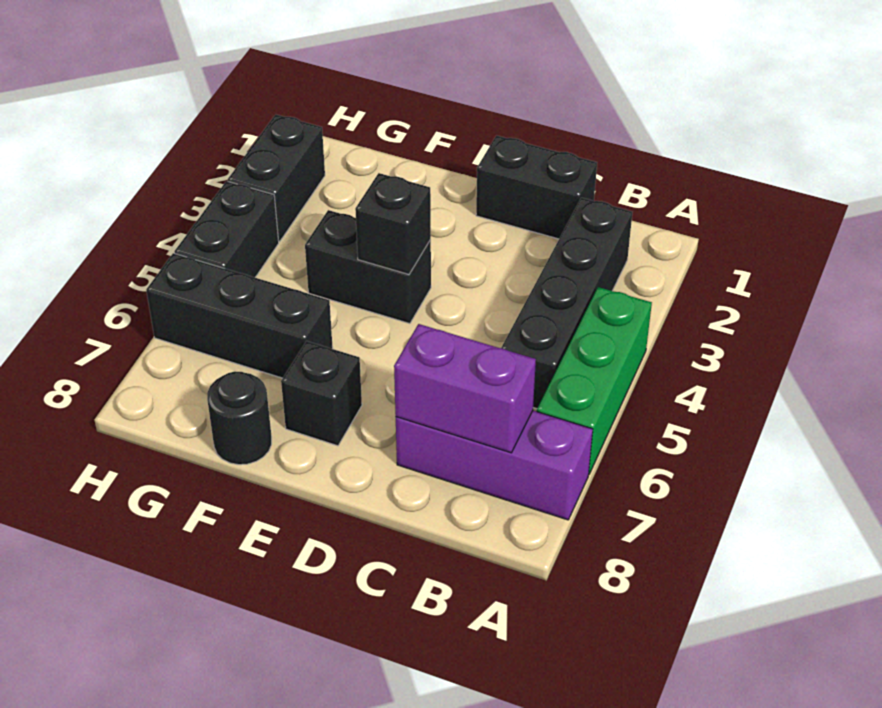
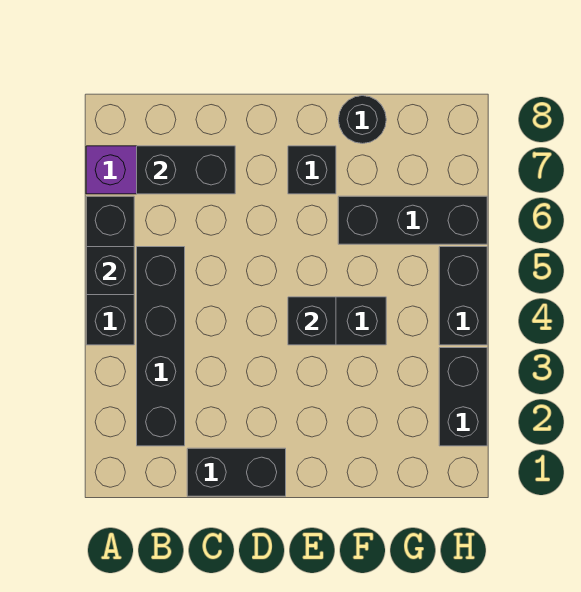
green brick A4:A6 level 1 -> black brick A4:A6 level 1
none -> black brick A5 level 2
purple brick B7:C7 level 2 -> black brick B7:C7 level 2

